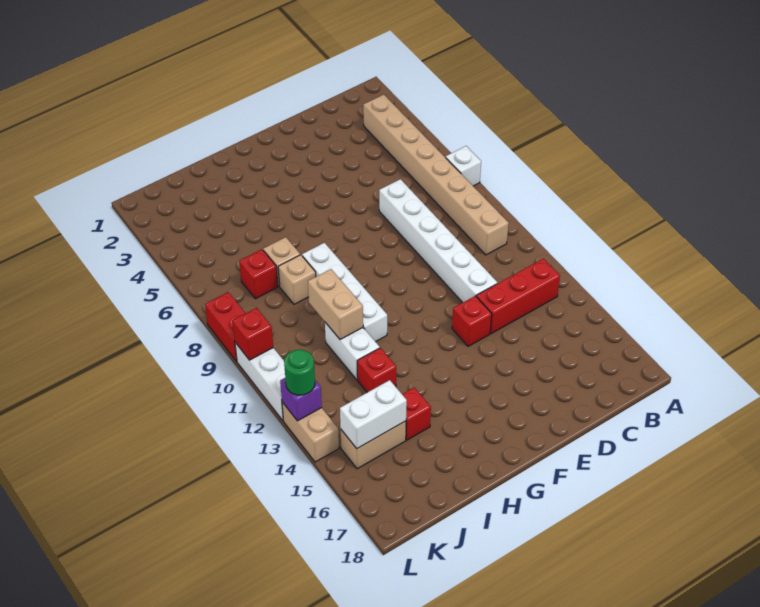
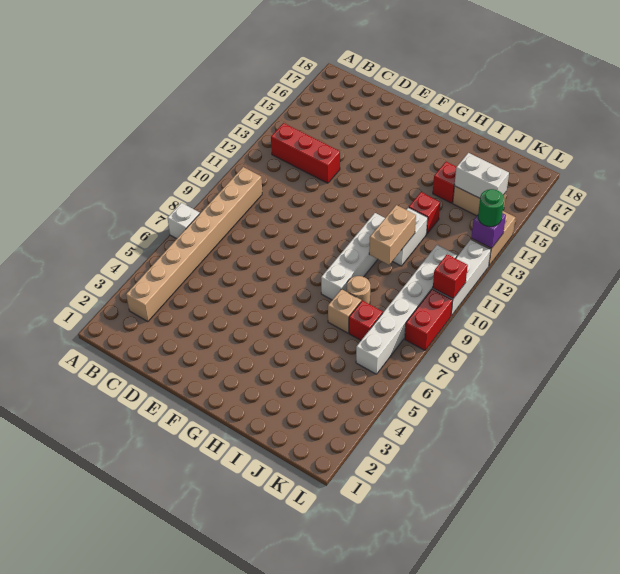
white brick D7:D12 level 1 -> white brick K6:K11 level 1
red brick E13 level 1 -> none
tan brick I8 level 1 -> tan round brick I8 level 1

